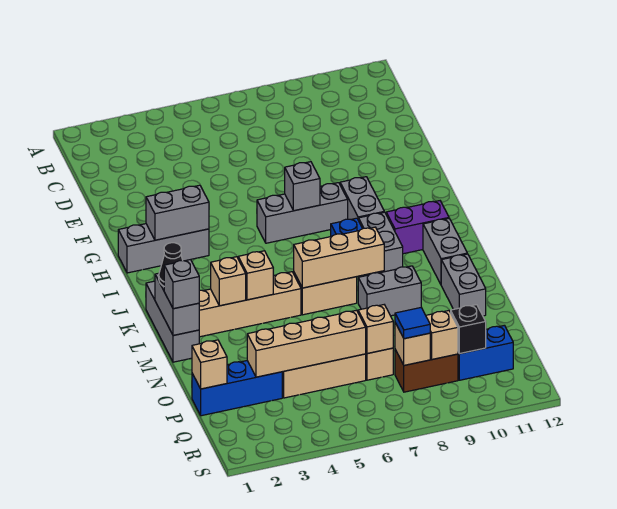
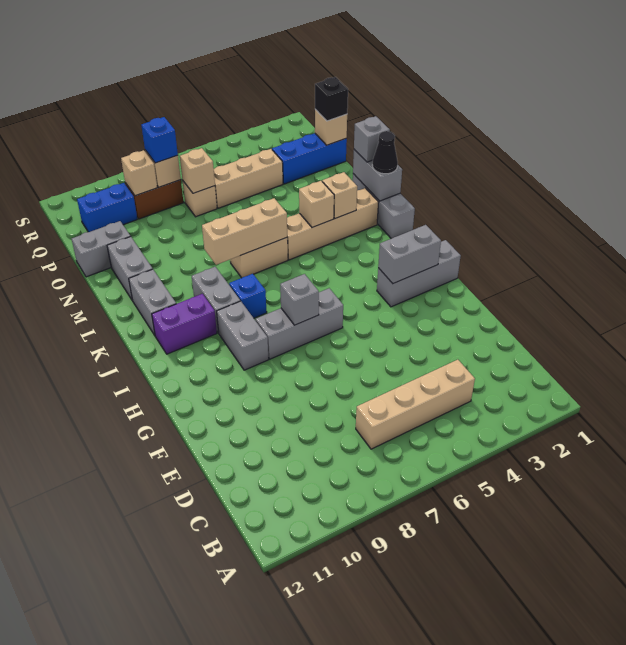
grey brick M8:M9 level 1 -> grey brick O11:O12 level 1
tan brick P3:P6 level 2 -> tan brick C4:C7 level 1
blue tile Q8 level 3 -> blue brick Q8 level 3
black brick Q10 level 2 -> black brick P1 level 3

